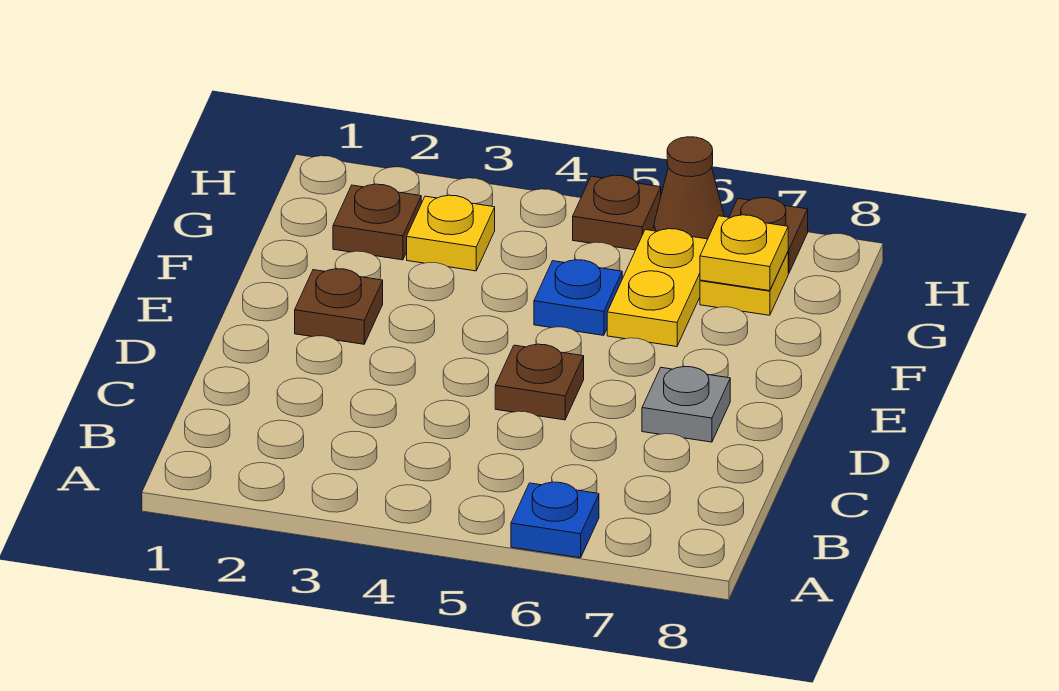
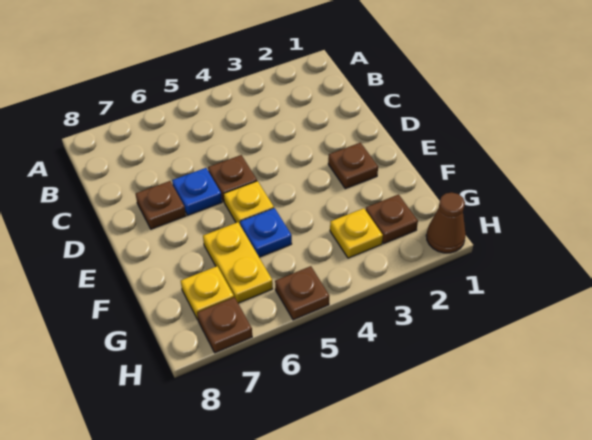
blue plate A6 level 1 -> blue plate D6 level 1
grey plate D7 level 1 -> brown plate D7 level 1
yellow plate G7 level 2 -> yellow plate E5 level 1
brown cone H6 level 1 -> brown cone H1 level 1

